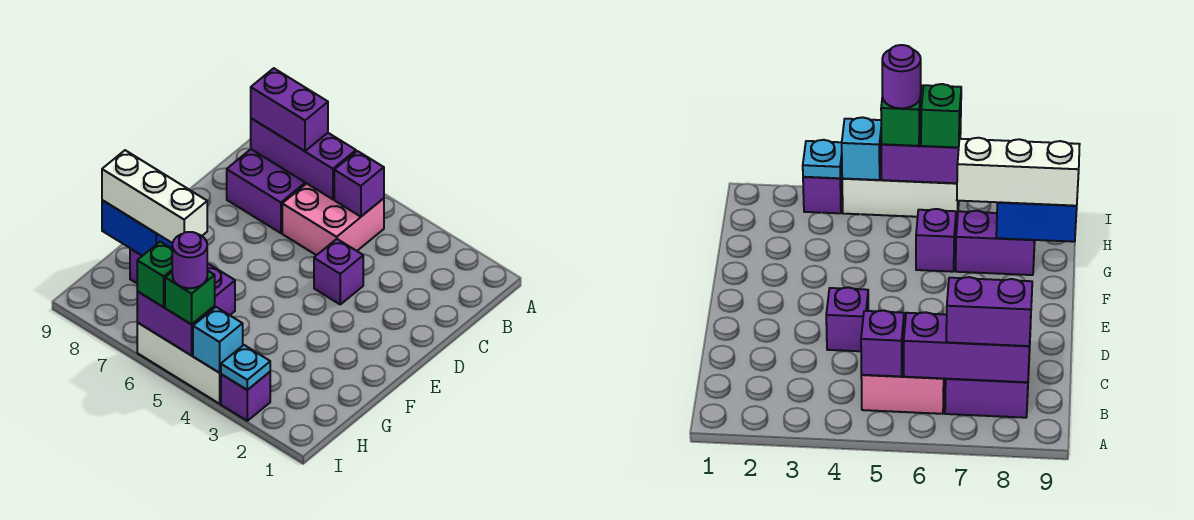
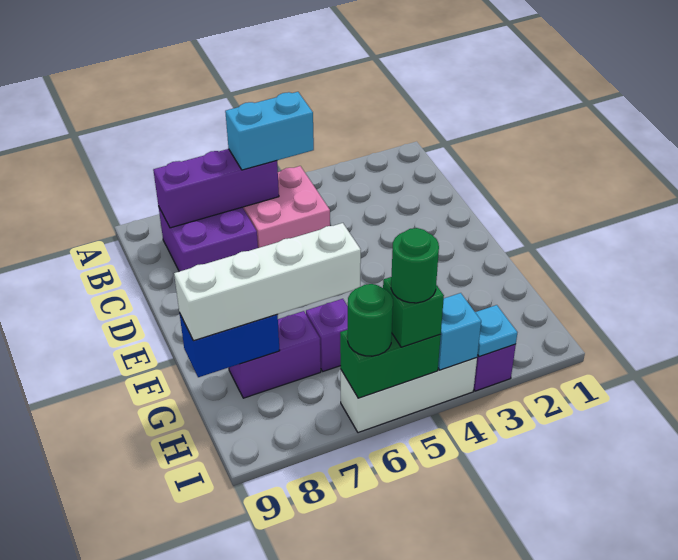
purple brick B5 level 2 -> none
none -> cyan brick B5:B6 level 3
purple brick B7:B8 level 3 -> none
purple brick D4 level 1 -> none
white brick G7:G9 level 3 -> white brick G6:G9 level 3
purple brick I5:I6 level 2 -> green brick I5:I6 level 2
purple round brick I5 level 4 -> green round brick I5 level 4
green brick I6 level 3 -> green round brick I6 level 3

